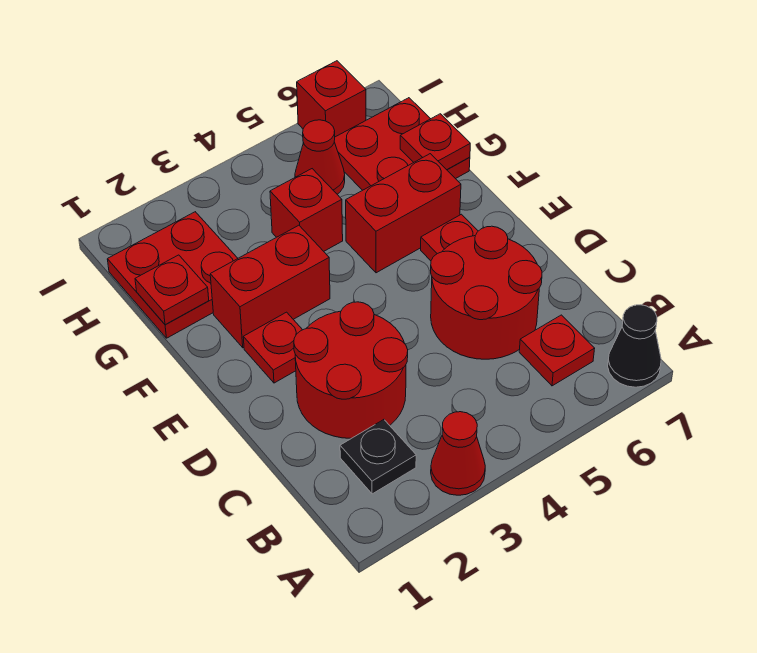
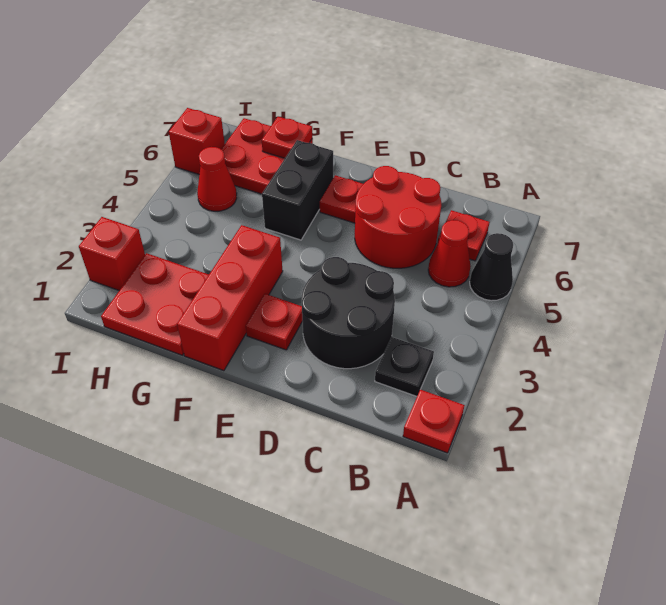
red cone A3 level 1 -> red cone B5 level 1
black cone A7 level 1 -> black cone A5 level 1
red round brick C2:D3 level 1 -> black round brick C2:D3 level 1
red brick F2:F3 level 1 -> red brick F1:F3 level 1
red brick F5:F6 level 1 -> black brick F5:F6 level 1
red plate G1 level 2 -> red plate A1 level 1
red brick G4 level 1 -> red brick I2 level 1

